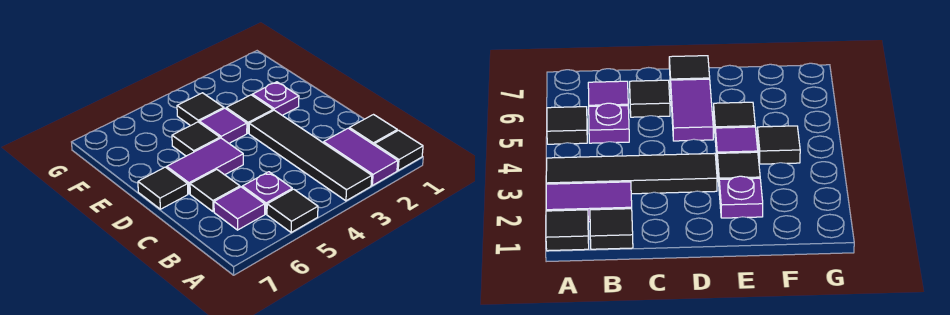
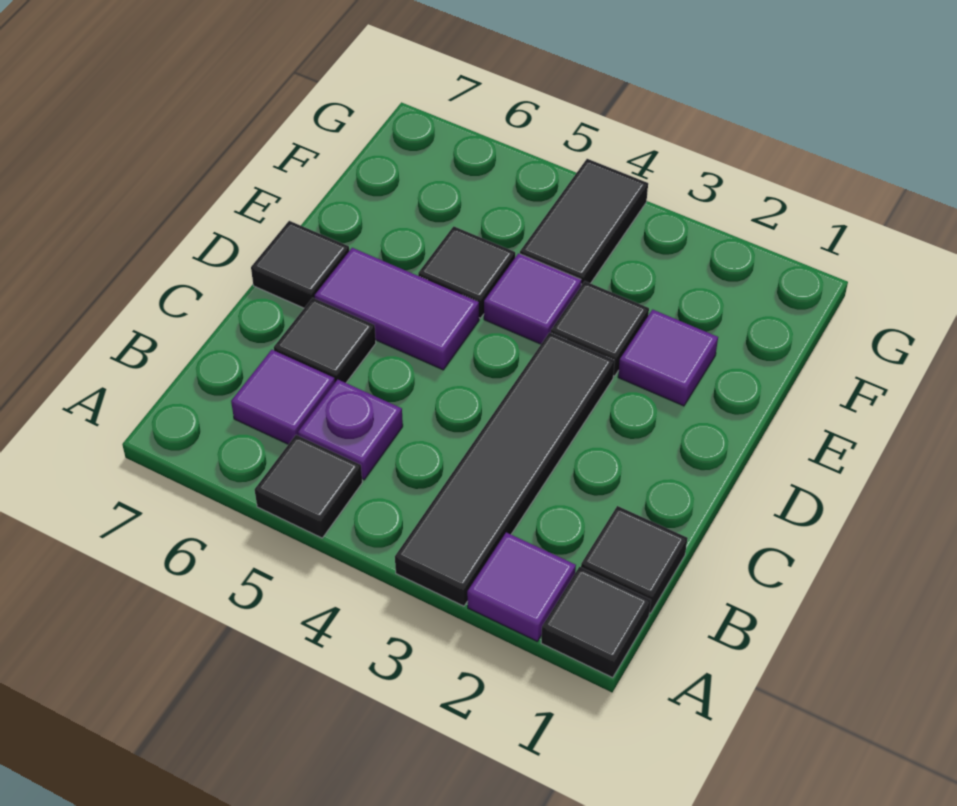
purple tile A2:B2 level 1 -> purple tile A2 level 1
purple plate E2 level 1 -> purple tile E2 level 1
black tile F4 level 1 -> black tile F4:G4 level 1

